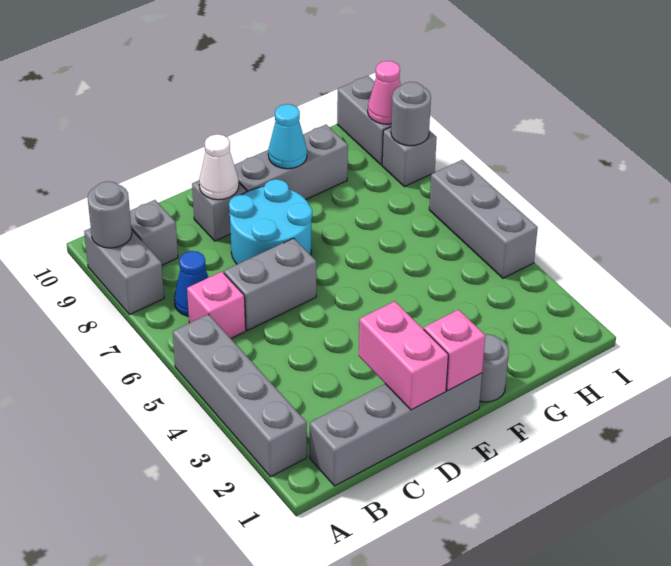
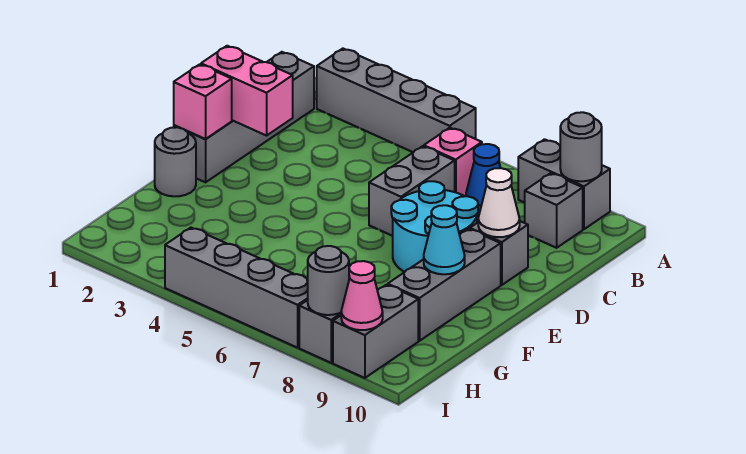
grey brick I4:I6 level 1 -> grey brick I4:I7 level 1
grey brick I9:I10 level 1 -> grey brick H9:I9 level 1

